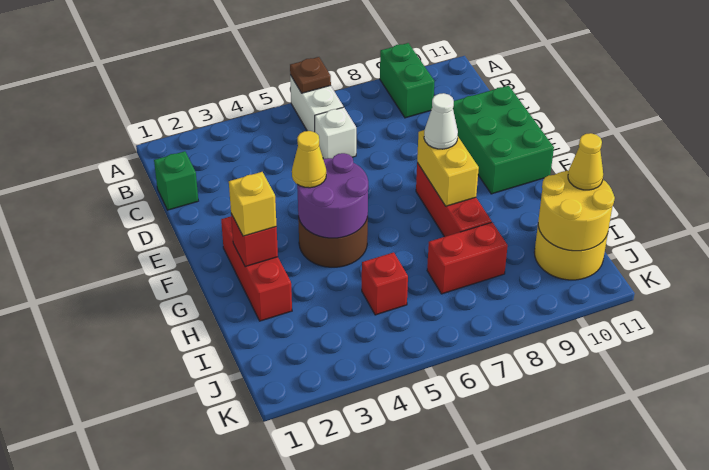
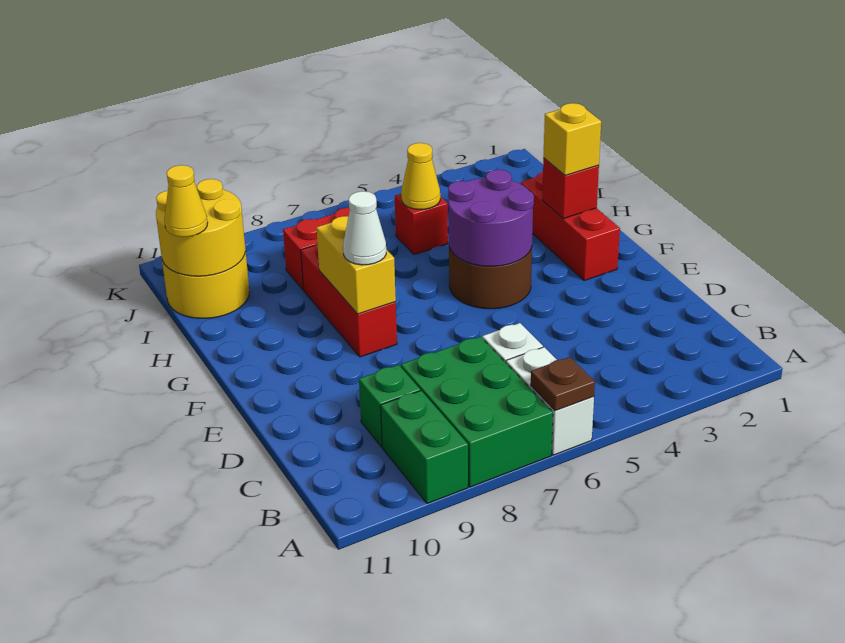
green brick C1 level 1 -> green brick C9 level 1
green brick D10:F11 level 1 -> green brick A7:C8 level 1
yellow cone F4 level 3 -> yellow cone I5 level 2

